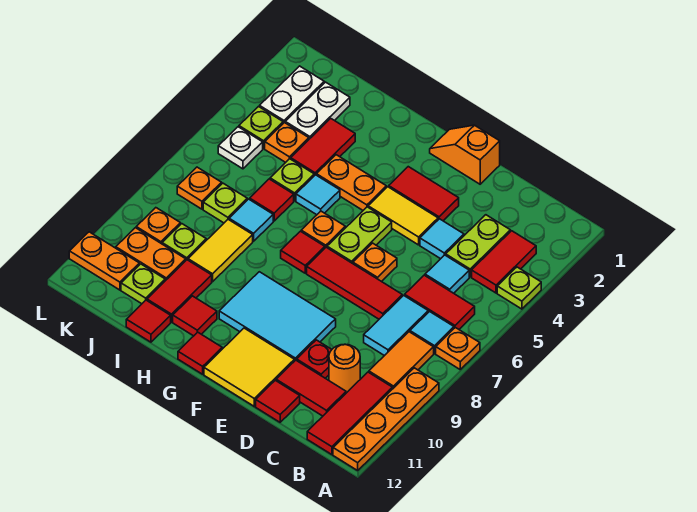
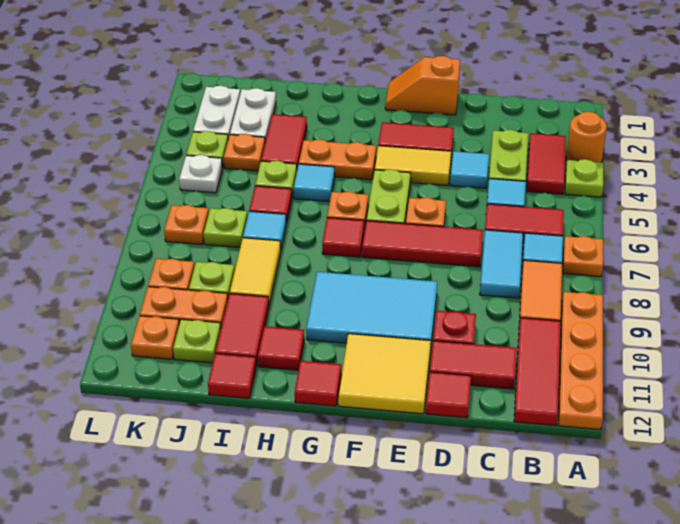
orange round brick C10 level 1 -> orange round brick A3 level 1
orange plate K11:L11 level 1 -> orange plate K11 level 1

